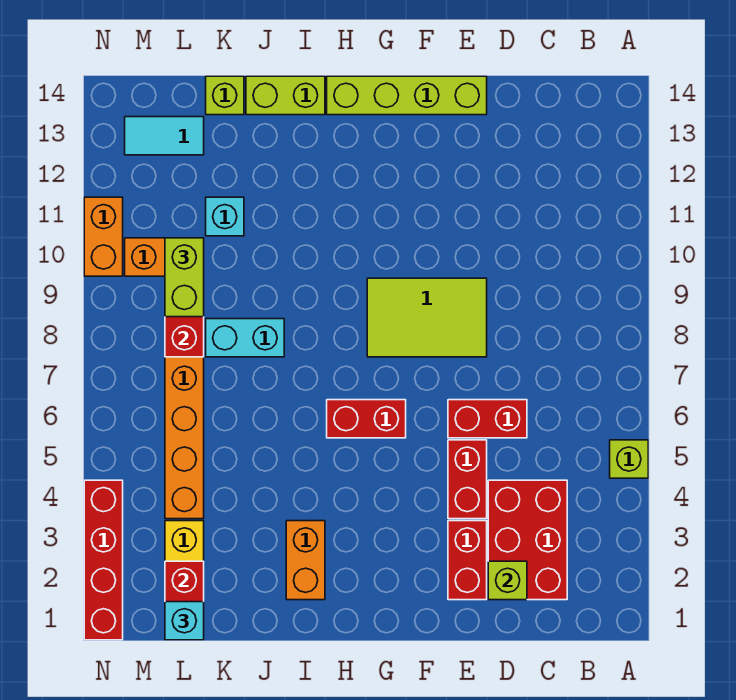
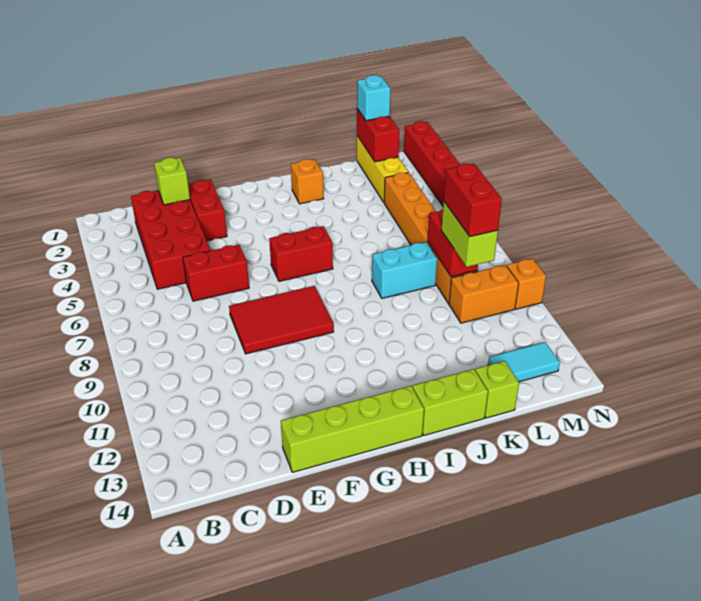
lime brick A5 level 1 -> none
red brick C2:D4 level 1 -> red brick C2:D5 level 1
red brick E4:E5 level 1 -> red brick L9:L10 level 4
lime tile E8:G9 level 1 -> red tile E8:G9 level 1
orange brick I2:I3 level 1 -> orange brick I2 level 1
cyan brick K11 level 1 -> none
orange brick N10:N11 level 1 -> orange brick N10 level 1

